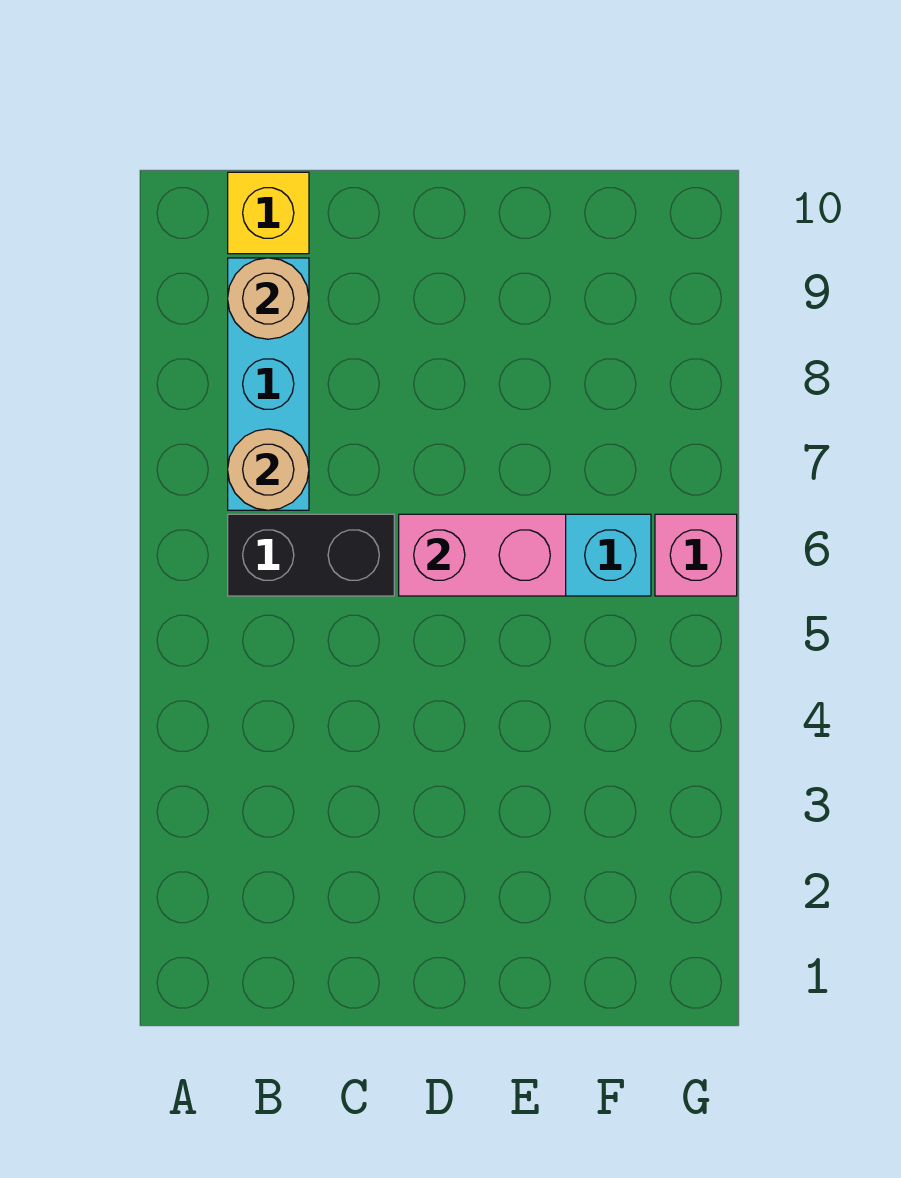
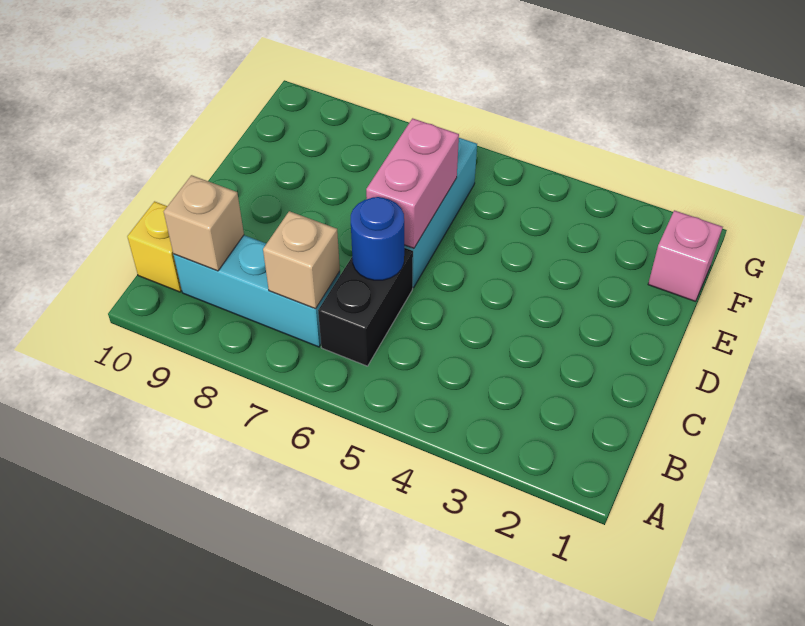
tan round brick B7 level 2 -> tan brick B7 level 2
tan round brick B9 level 2 -> tan brick B9 level 2
none -> blue round brick C6 level 2
pink brick G6 level 1 -> pink brick F1 level 1

